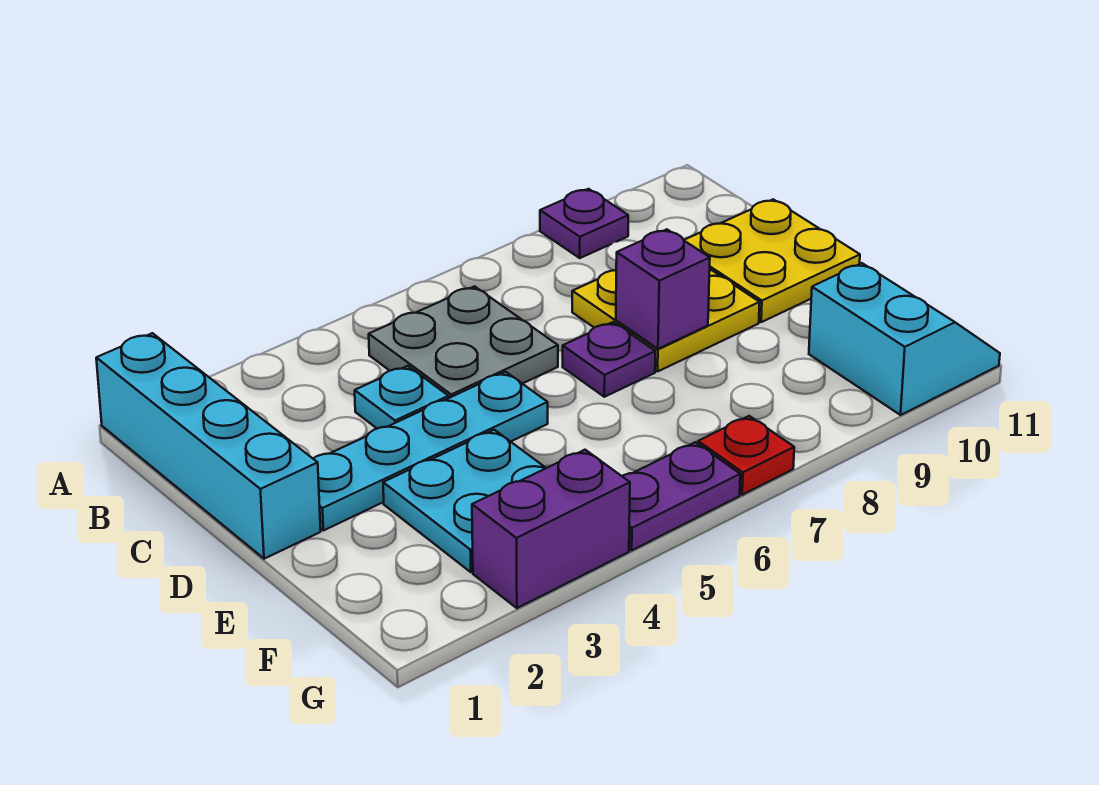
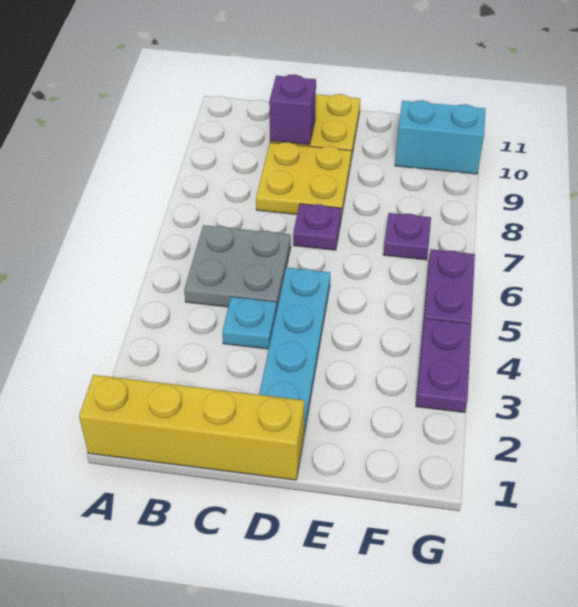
cyan brick A1:D1 level 1 -> yellow brick A1:D1 level 1
purple plate A9 level 1 -> purple plate F7 level 1
purple brick D8 level 2 -> purple brick C10 level 2
cyan plate E3:F4 level 1 -> none
purple brick G3:G4 level 1 -> purple plate G3:G4 level 1
red plate G7 level 1 -> none

